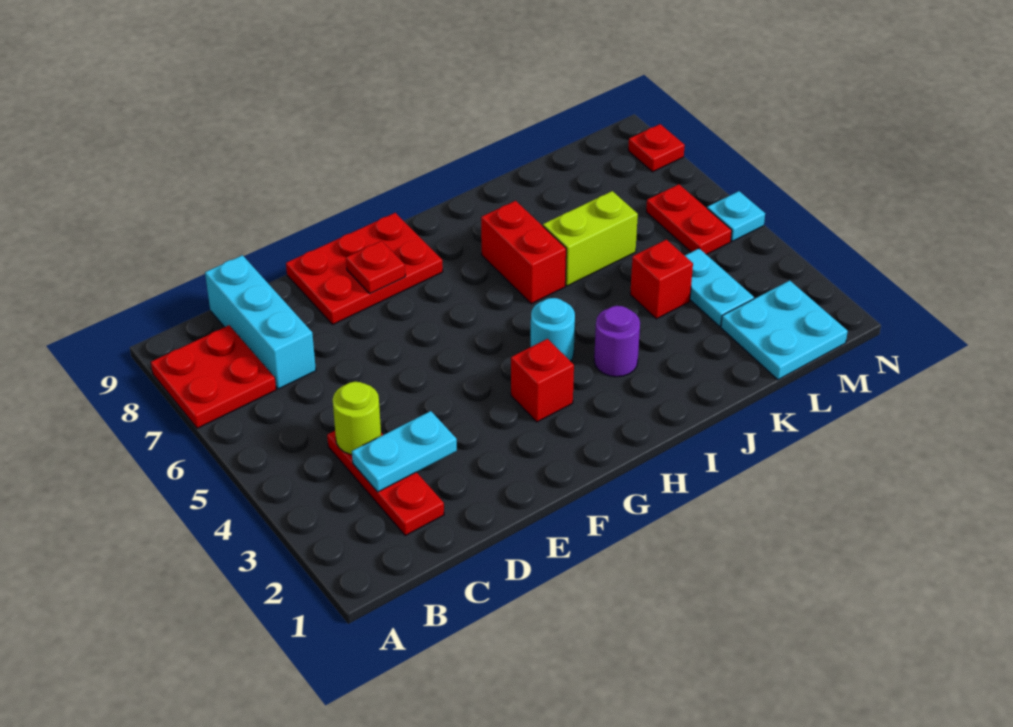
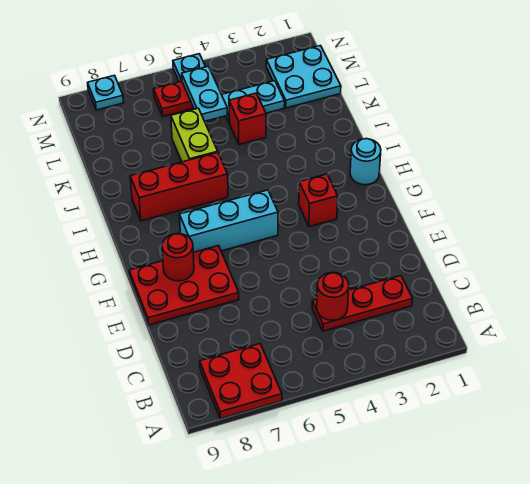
cyan plate C3:D3 level 2 -> cyan plate L5:M5 level 2
lime round brick C4 level 2 -> red round brick C4 level 2
cyan brick C7:C9 level 1 -> cyan brick G5:G7 level 1
red plate E8:G9 level 1 -> red plate E7:F9 level 1
red plate F8 level 2 -> red round brick F8 level 2
cyan round brick H4 level 1 -> cyan round brick H1 level 1
purple round brick I3 level 1 -> none
red brick I6:I7 level 1 -> red brick I6:I8 level 1
red plate N8 level 1 -> cyan plate N8 level 1

